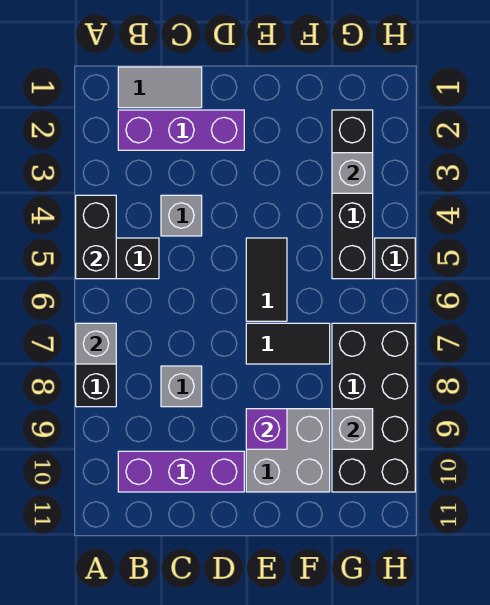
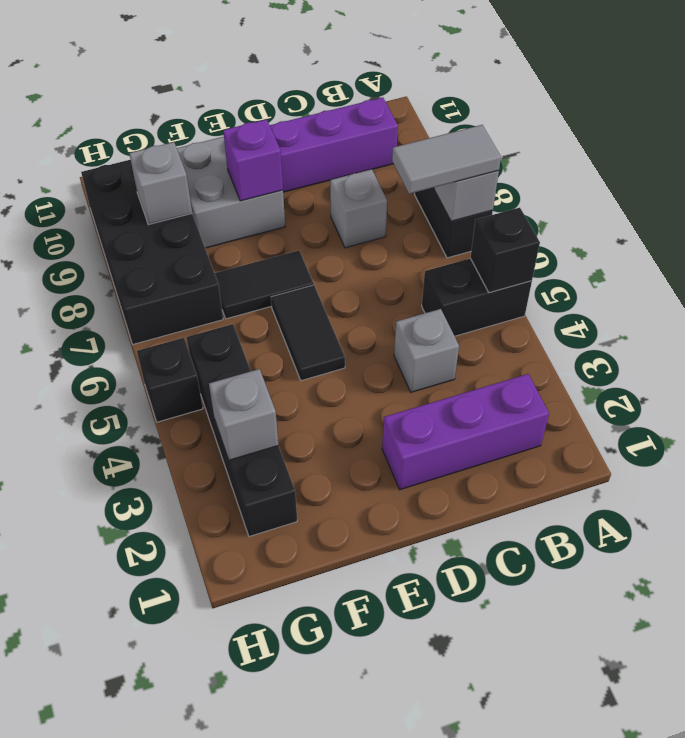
black brick A4:A5 level 2 -> black brick A5 level 2
grey tile B1:C1 level 1 -> grey tile A7:B7 level 3

